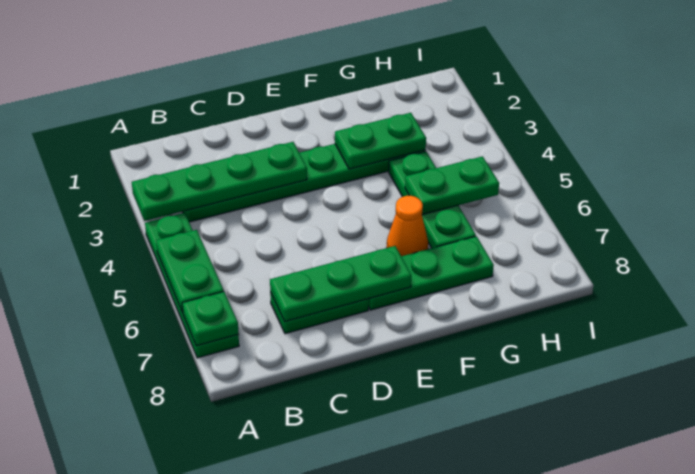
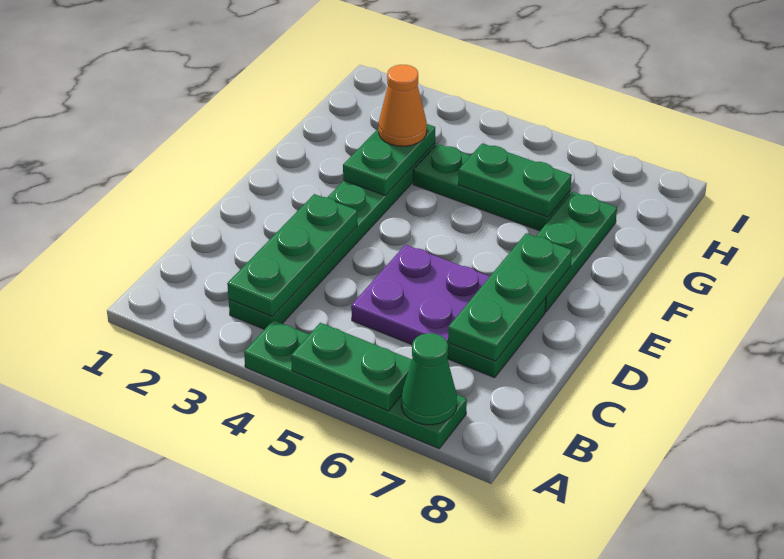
green plate A3:D3 level 2 -> green plate B3:D3 level 2
green plate A7 level 2 -> green cone A7 level 2
none -> purple plate C5:D6 level 1
orange cone F6 level 1 -> orange cone G3 level 3
green plate G5:H5 level 2 -> green plate G5:G6 level 2

